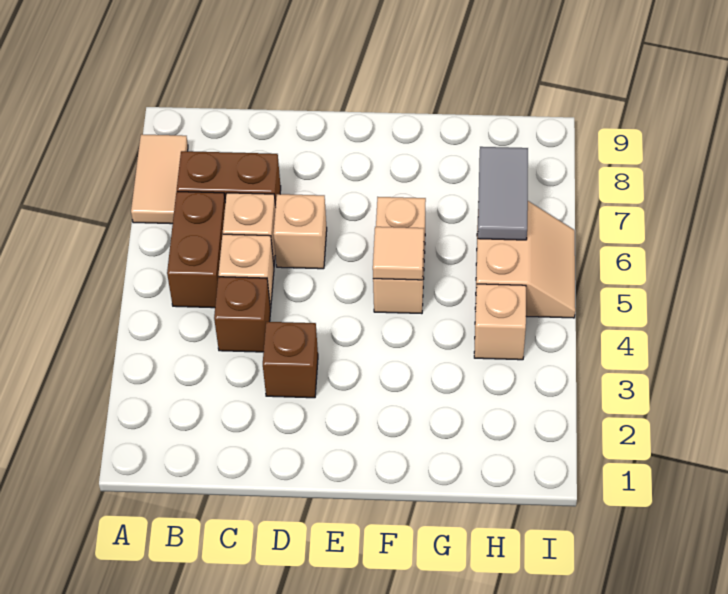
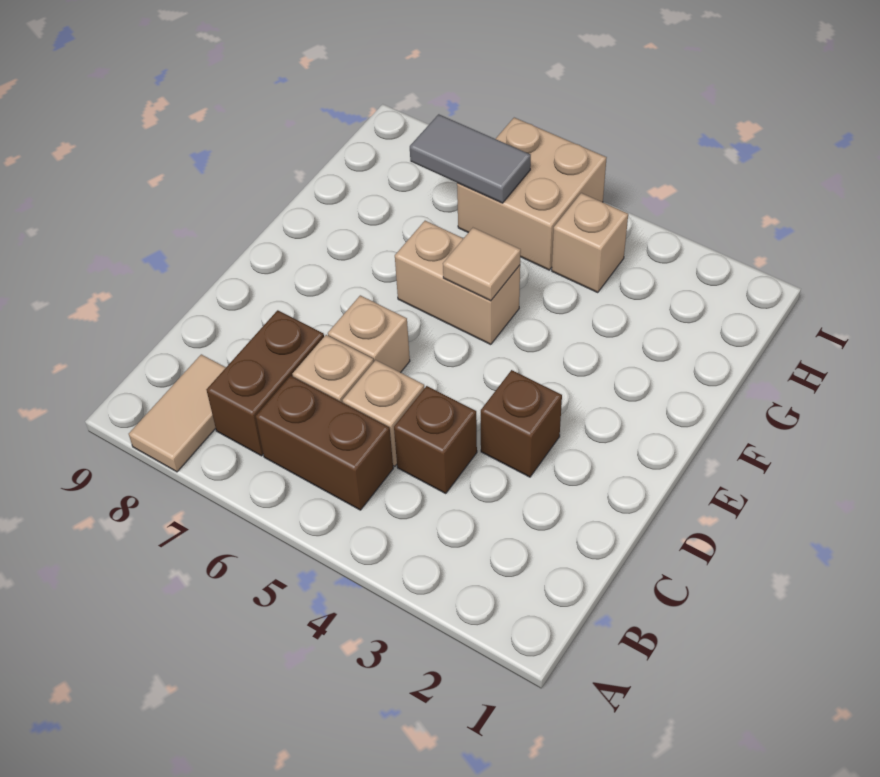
tan tile A7:A8 level 1 -> tan tile A8:B8 level 1
tan slope H5:I6 level 1 top H -> tan brick H5:I6 level 1

